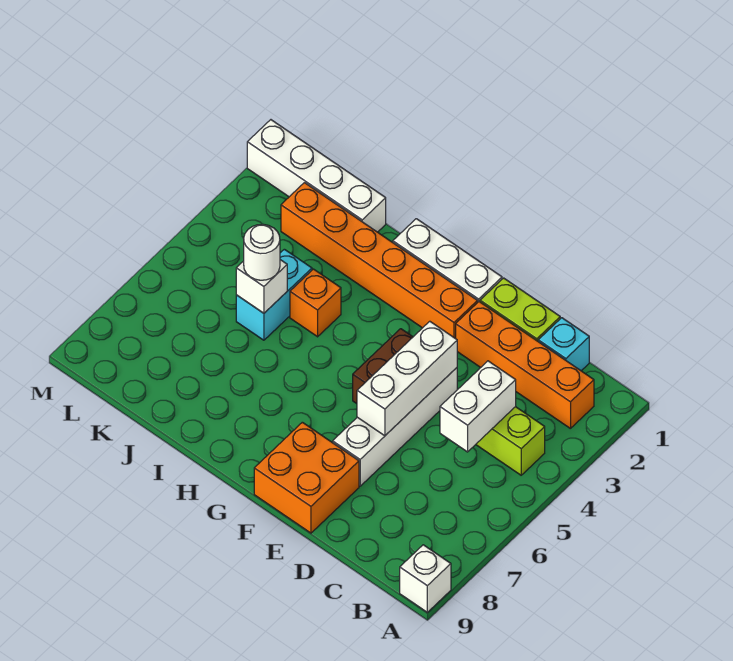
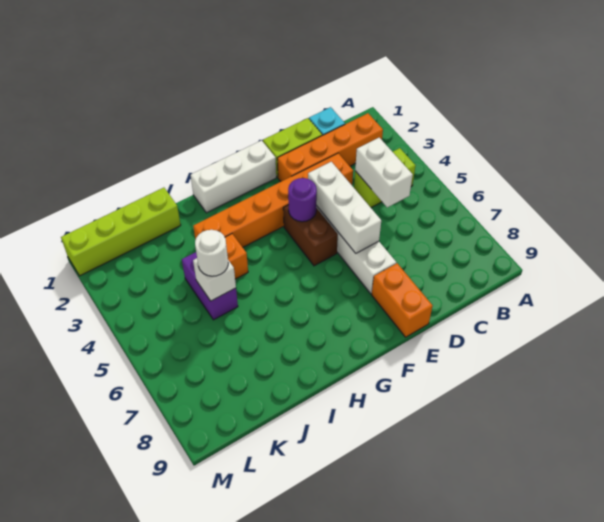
white brick A9 level 1 -> none
orange brick E8:F9 level 1 -> orange brick E8:E9 level 1
orange brick F2:K2 level 1 -> orange brick D3:I3 level 1
none -> purple round brick F4 level 2
white brick J1:M1 level 1 -> lime brick J1:M1 level 1
cyan brick J4:J5 level 1 -> purple brick J4:J5 level 1

